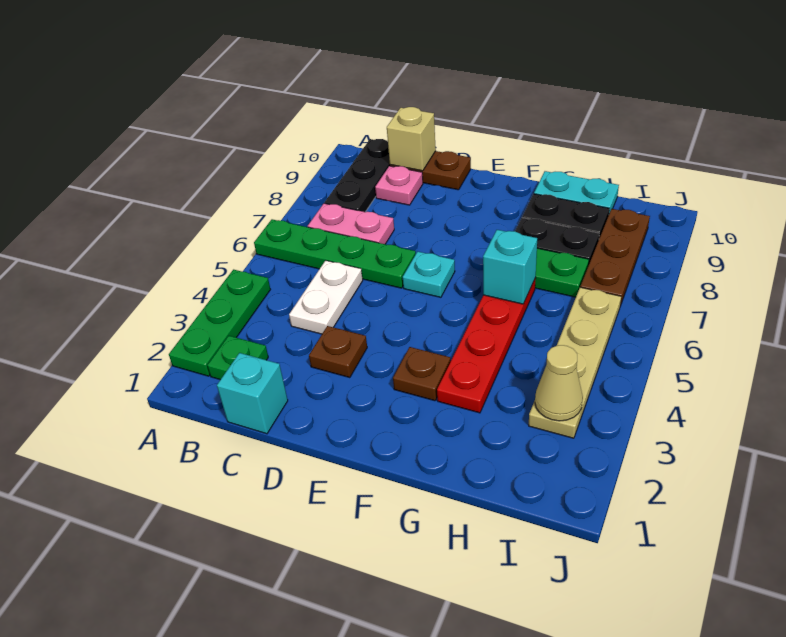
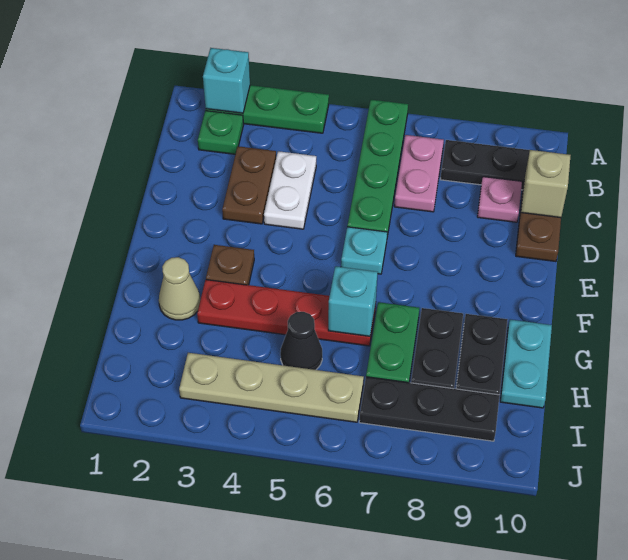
cyan brick C1 level 1 -> cyan brick A2 level 2
white plate C4:C5 level 1 -> white plate C4:D4 level 1
brown plate D3 level 1 -> brown plate C3:D3 level 1
none -> black cone H5 level 1
tan cone I3 level 2 -> tan cone G2 level 1
brown plate I7:I9 level 1 -> black plate I7:I9 level 1

